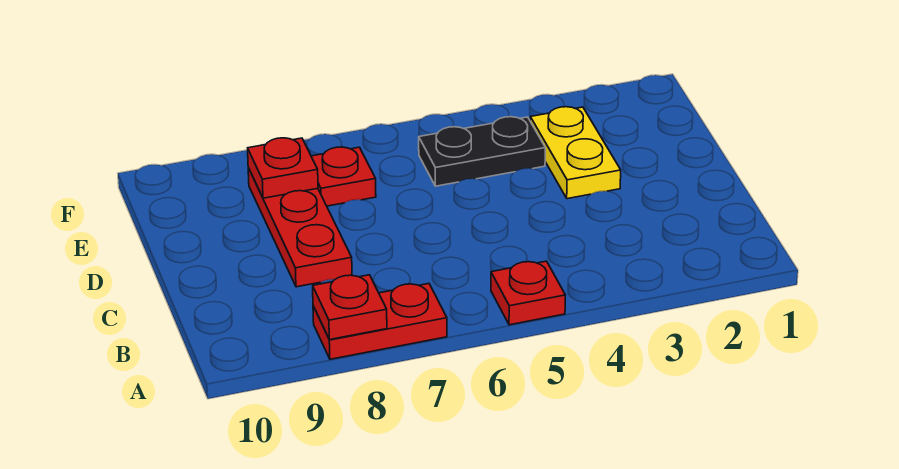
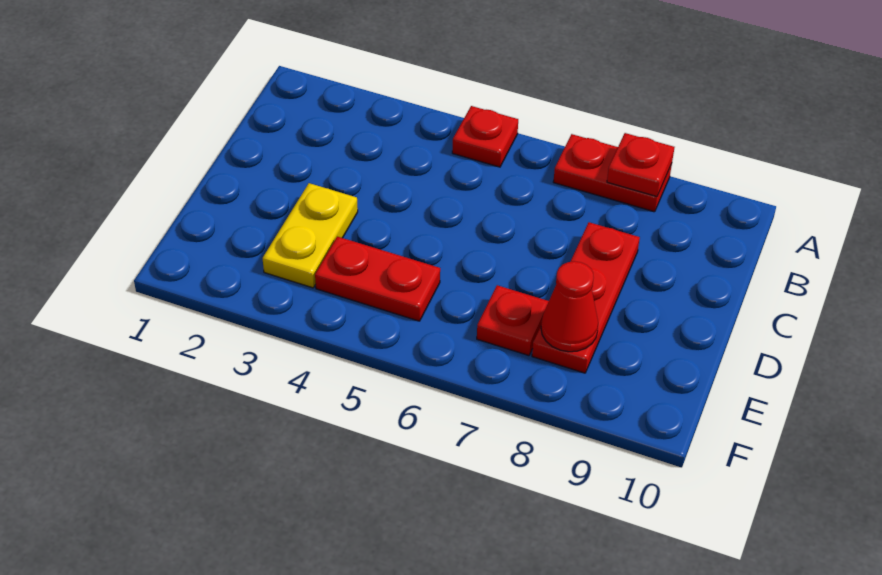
black plate E4:E5 level 1 -> red plate E4:E5 level 1
red plate E8 level 2 -> red cone E8 level 2

